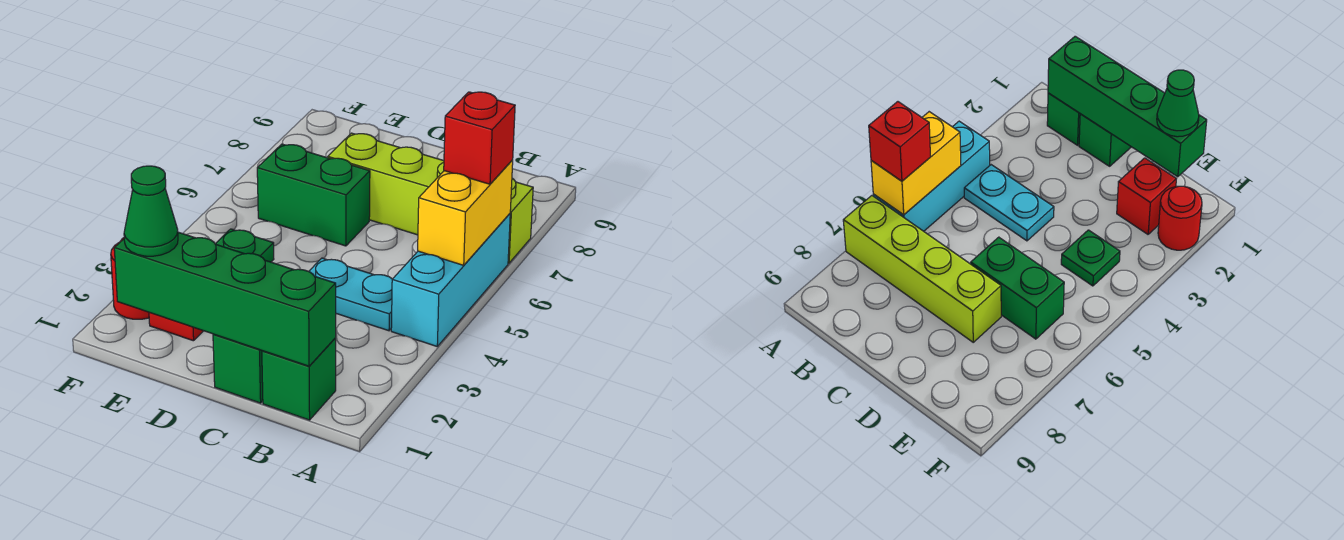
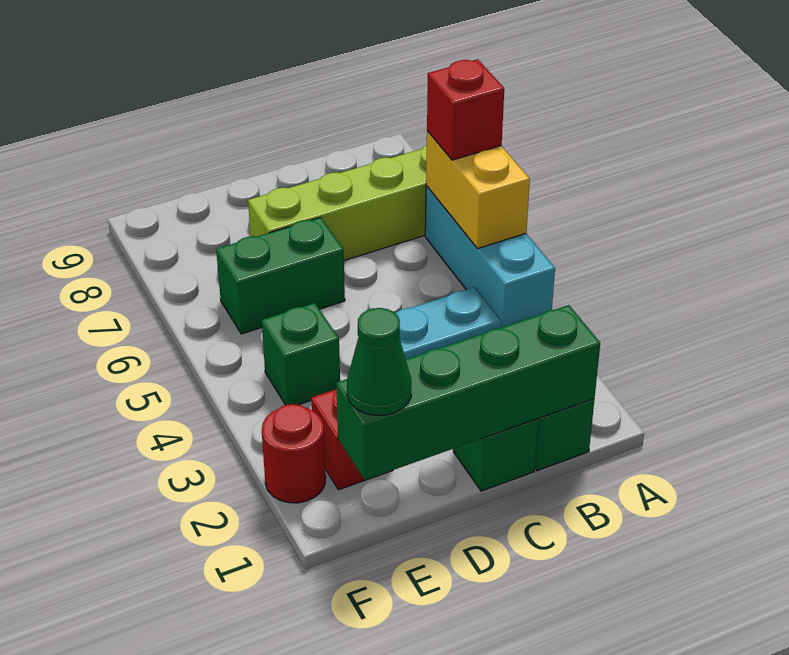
green plate E4 level 1 -> green brick E4 level 1

